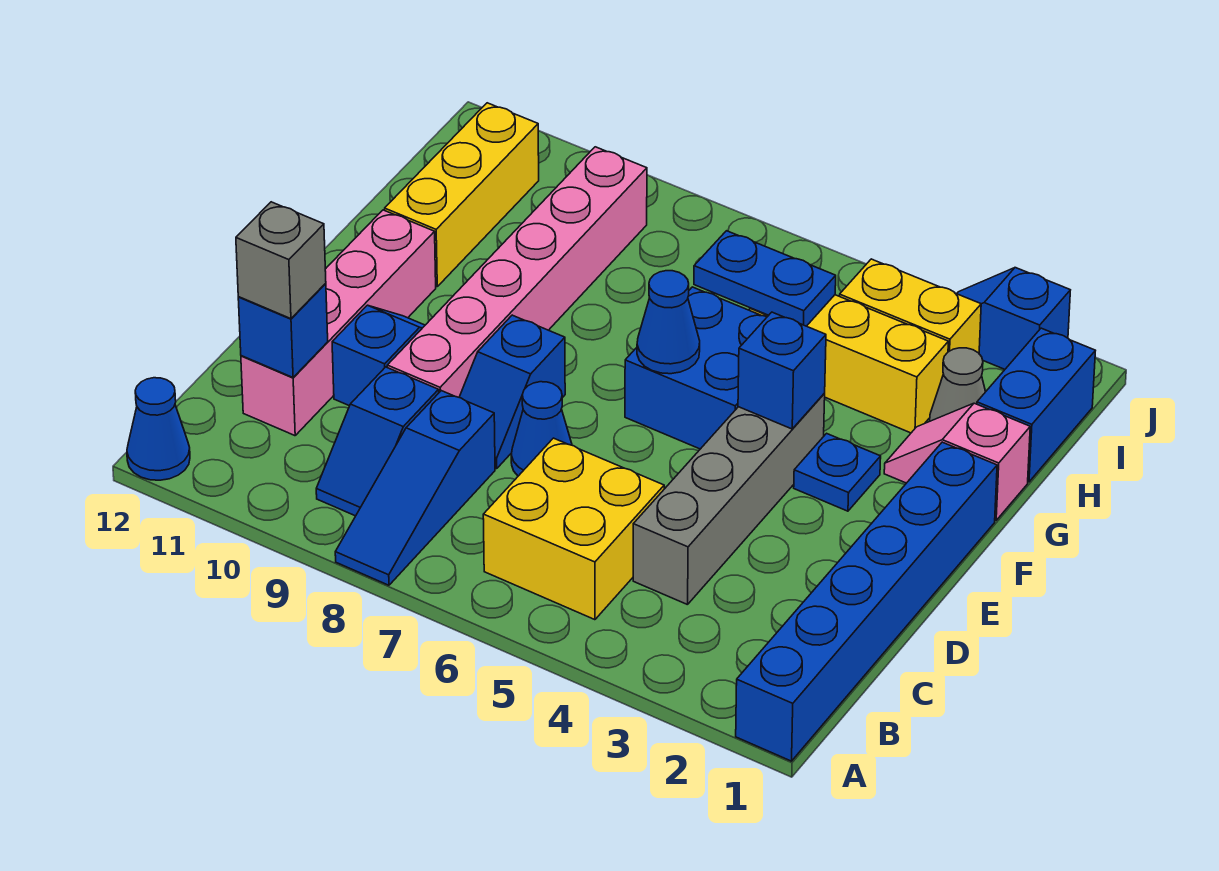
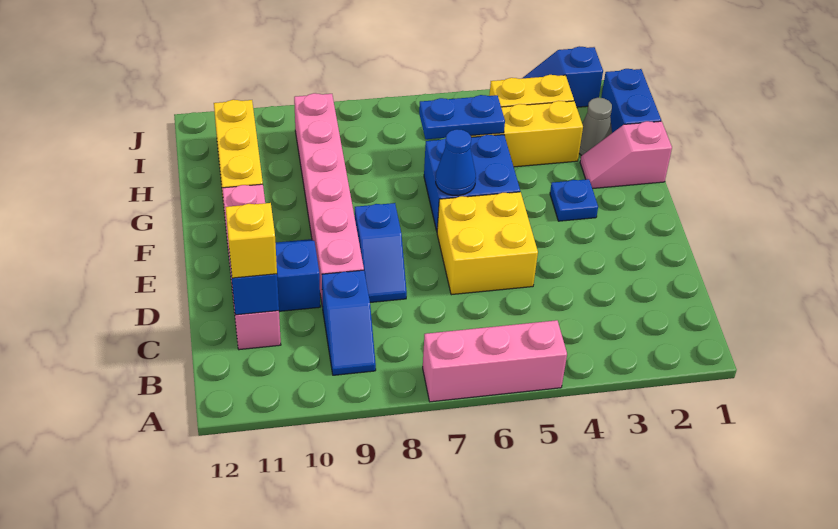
blue brick A1:F1 level 1 -> none
none -> pink brick A5:A7 level 1
blue slope A8:C8 level 1 top C -> none
blue cone A12 level 1 -> none
yellow brick B5:C6 level 1 -> yellow brick D5:E6 level 1
grey brick C4:F4 level 1 -> none
grey brick C11 level 3 -> yellow brick C11 level 3
blue cone D7 level 1 -> none
blue brick F4 level 2 -> none

